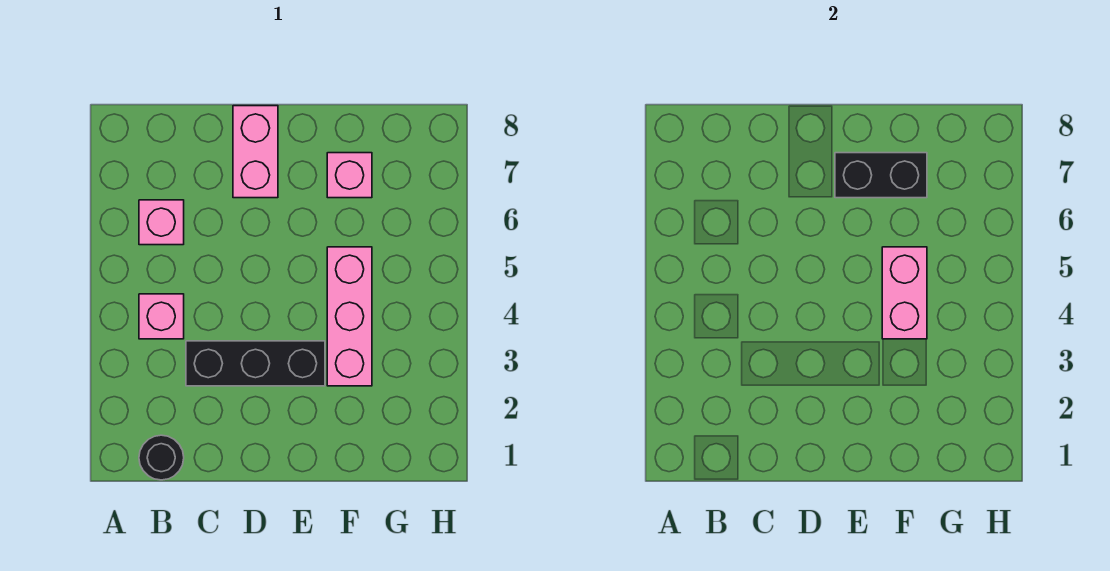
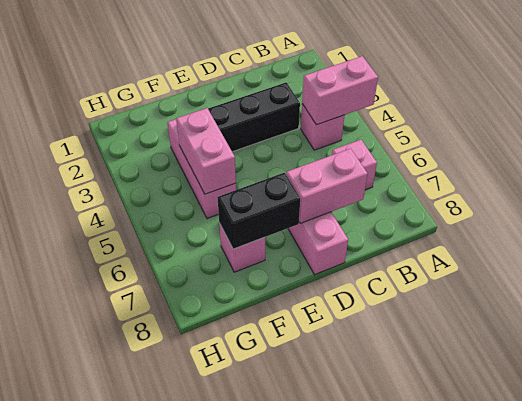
none -> pink brick A4:B4 level 2
black round brick B1 level 1 -> none
none -> pink brick C7:D7 level 2

